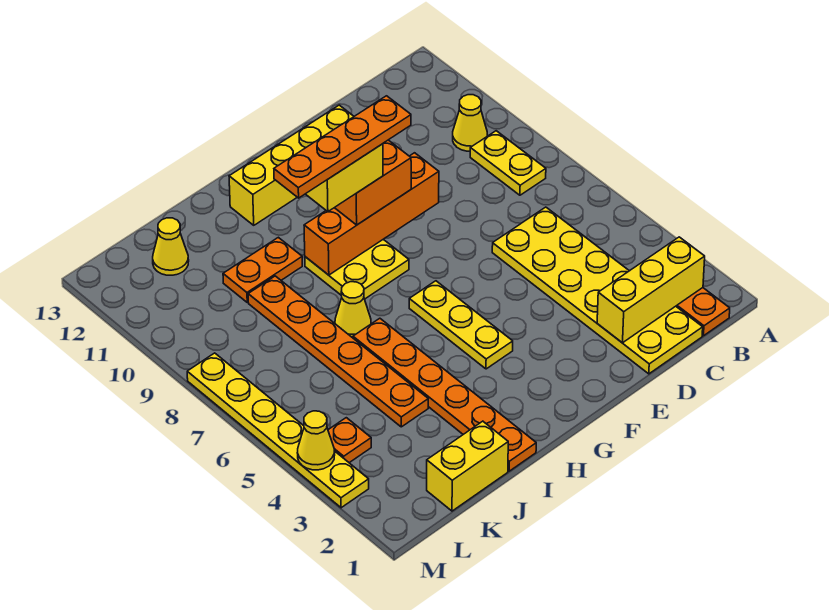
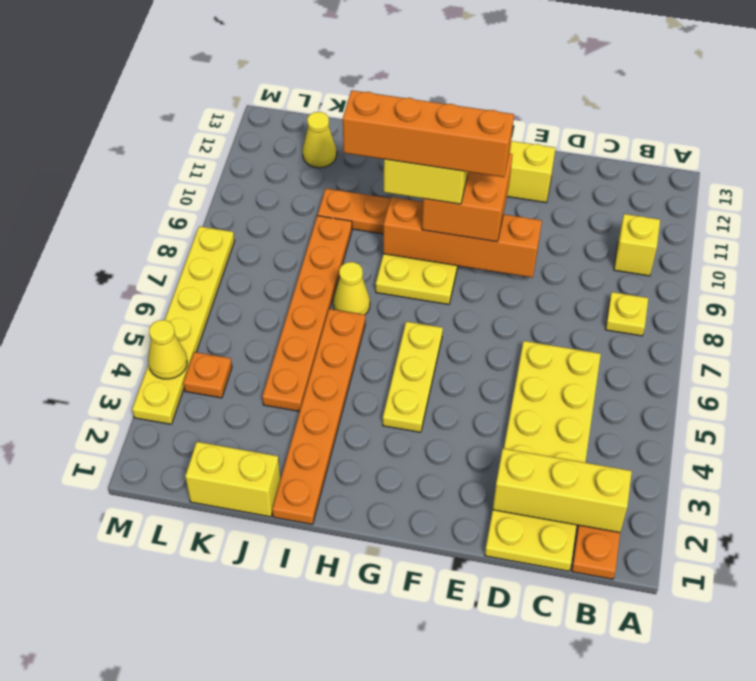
yellow plate B8:B9 level 1 -> yellow plate B8 level 1
yellow cone B10 level 1 -> yellow brick B10 level 1
orange plate F9:I9 level 5 -> orange brick F9:I9 level 5

